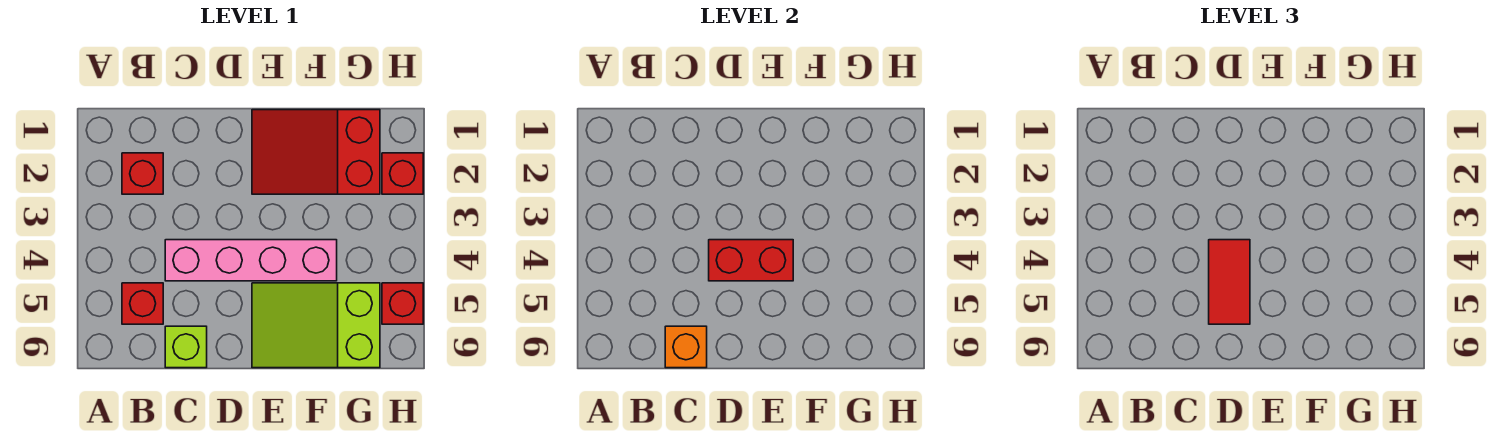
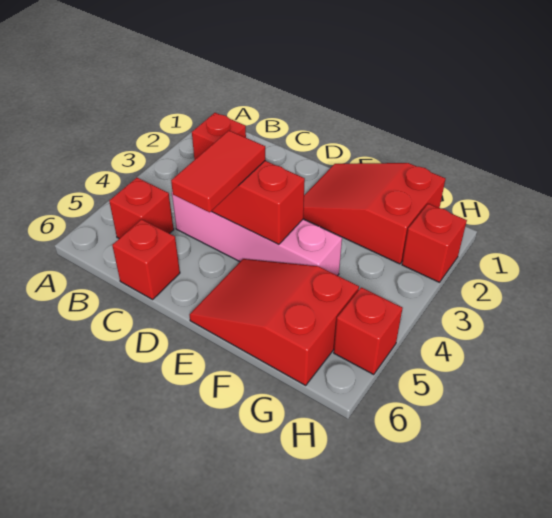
lime brick C6 level 1 -> red brick C6 level 1
orange brick C6 level 2 -> none
lime slope E5:G6 level 1 top G -> red slope E5:G6 level 1 top G

